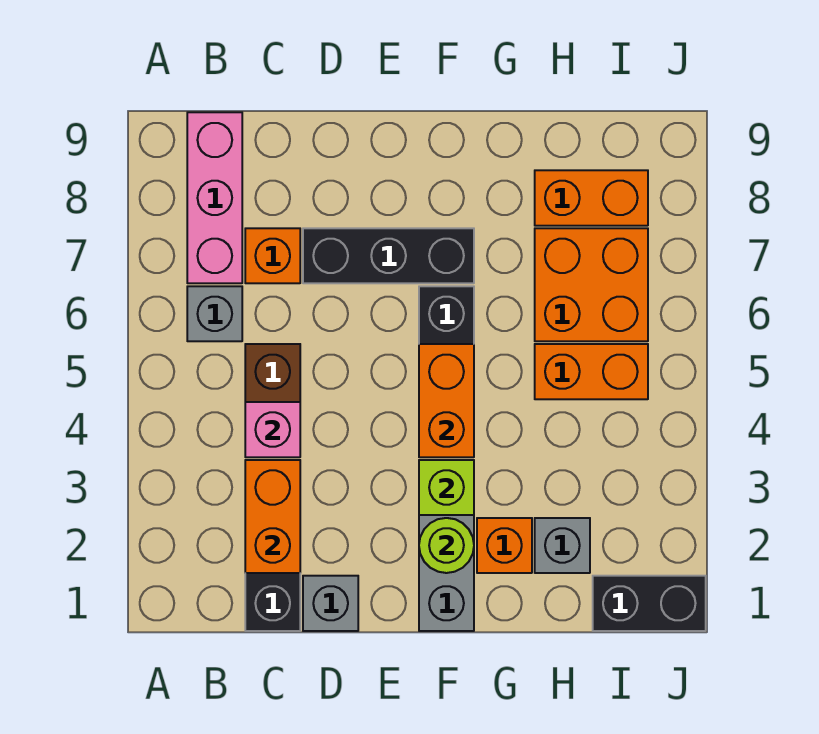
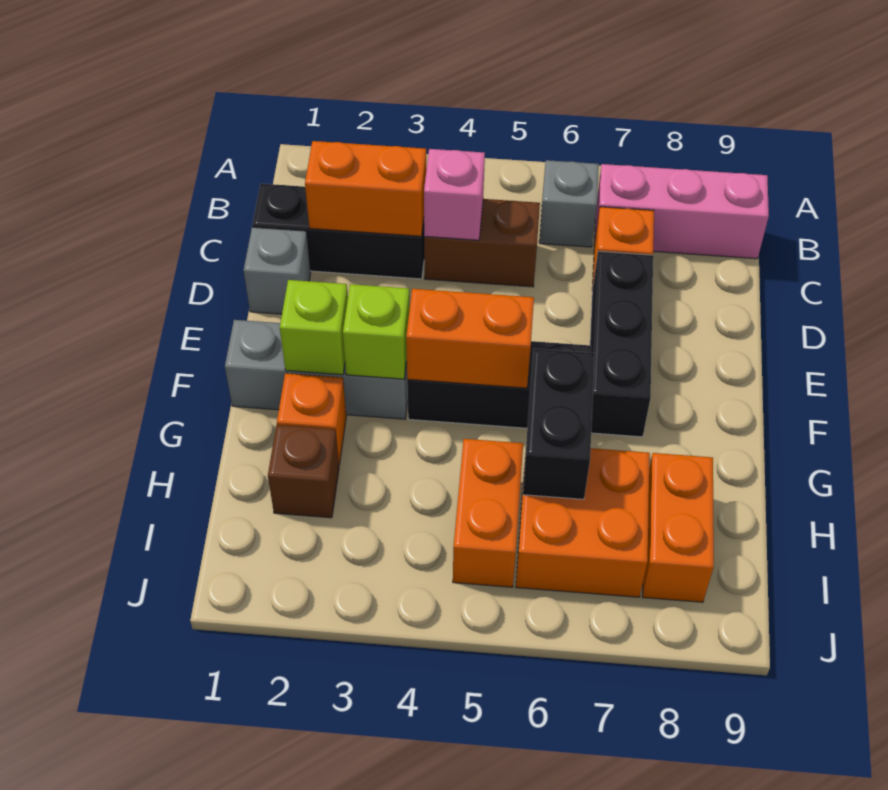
lime round brick F2 level 2 -> lime brick F2 level 2
grey brick H2 level 1 -> brown brick H2 level 1
black brick I1:J1 level 1 -> black brick G6:H6 level 2

